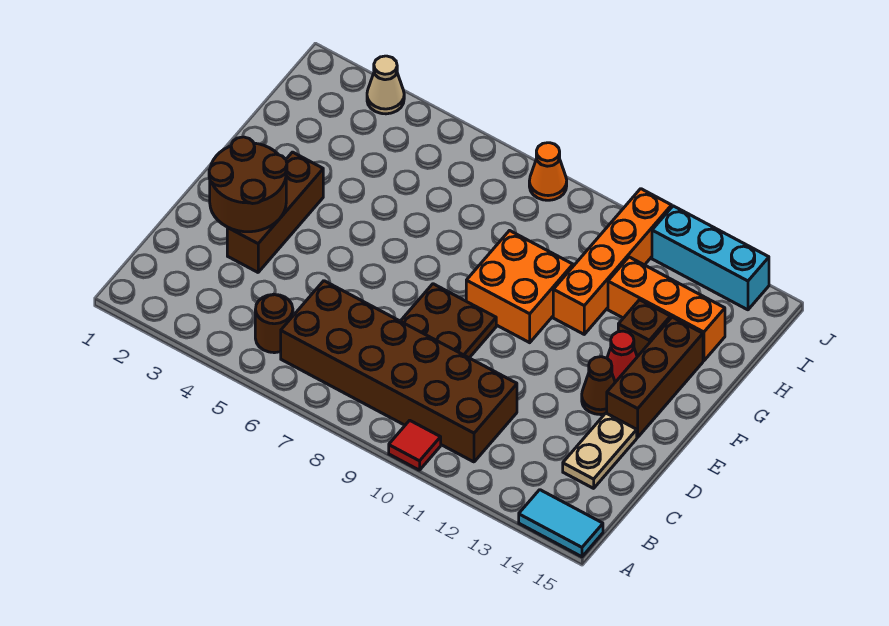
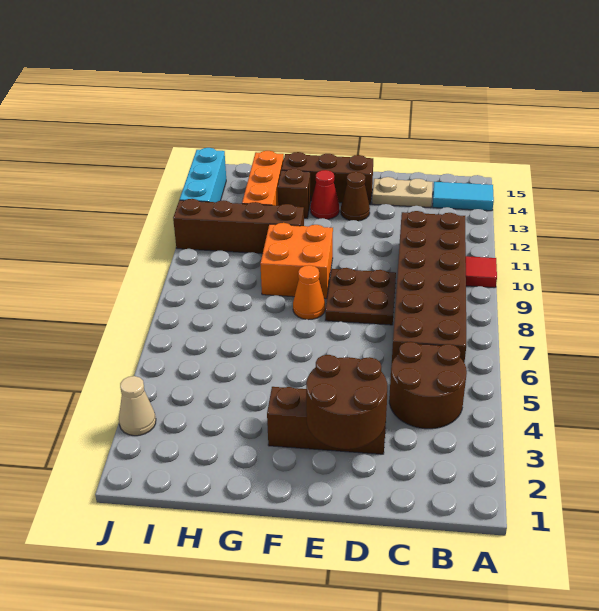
cyan tile A14:A15 level 1 -> cyan tile A14:B14 level 1
brown round brick B5 level 1 -> brown round brick B4:C5 level 1
orange brick G11:J11 level 1 -> brown brick G11:J11 level 1
orange cone J8 level 1 -> orange cone F8 level 1

